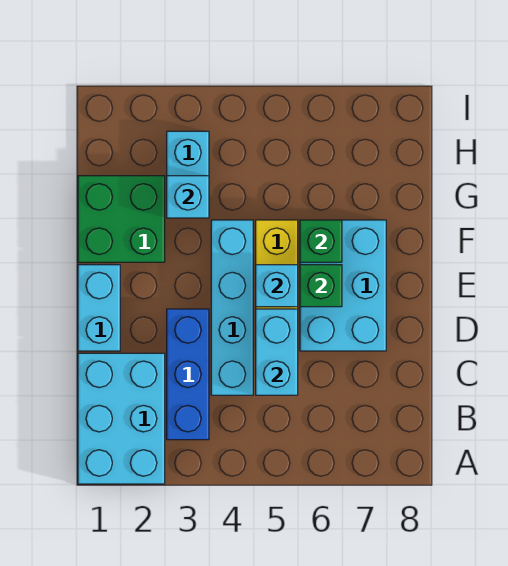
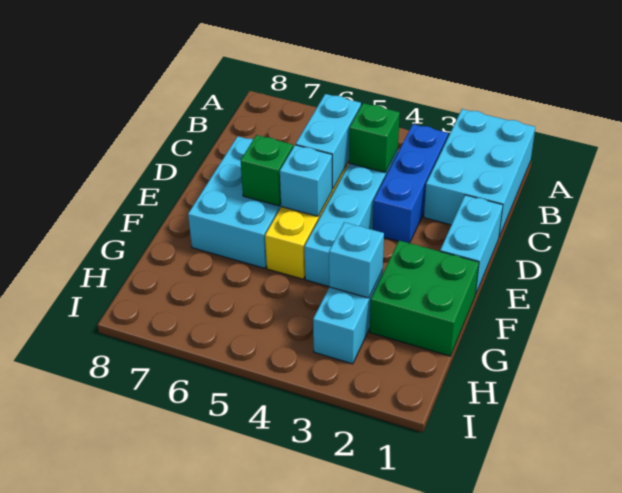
green brick F6 level 2 -> green brick C4 level 2

